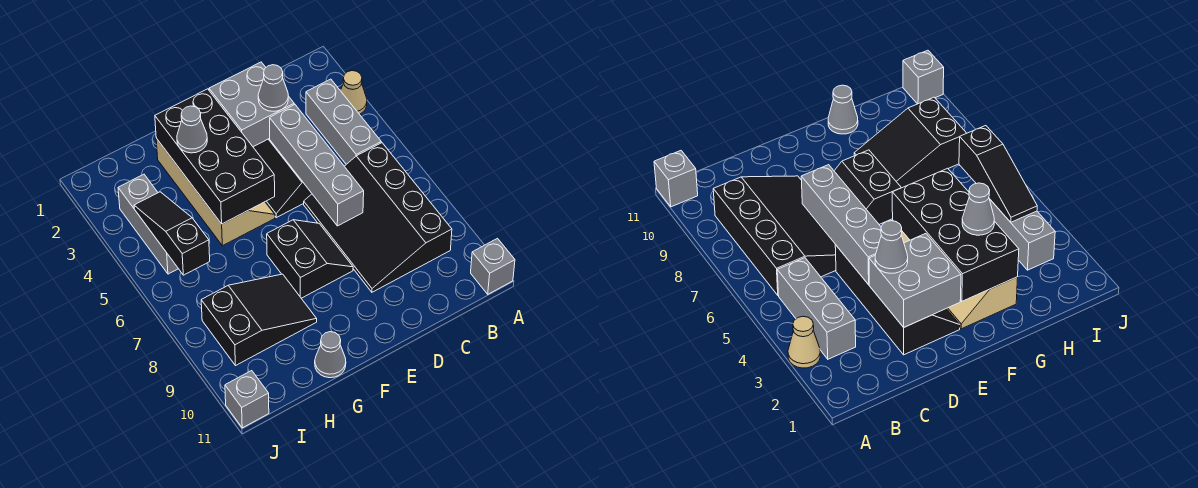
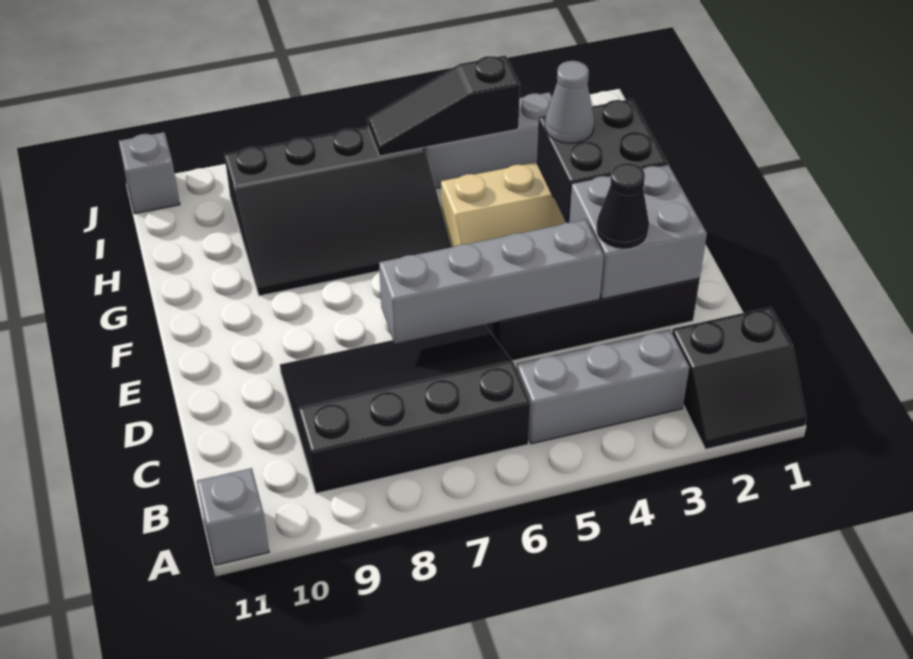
tan cone A3 level 1 -> none
grey cone D3 level 3 -> black cone D3 level 3
black slope E7:F8 level 1 top F -> black slope A1:B2 level 1 top B
black brick F2:G5 level 2 -> black brick F2:G3 level 2
black slope G8:I9 level 1 top I -> black slope G6:I9 level 1 top I
grey cone G11 level 1 -> none
black slope I4:I6 level 2 top 6 -> black slope I4:I6 level 2 top 4

